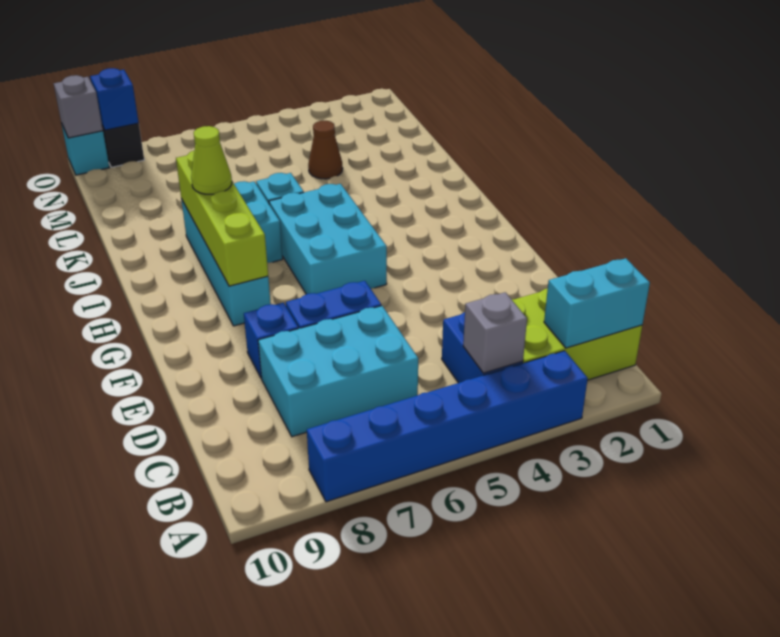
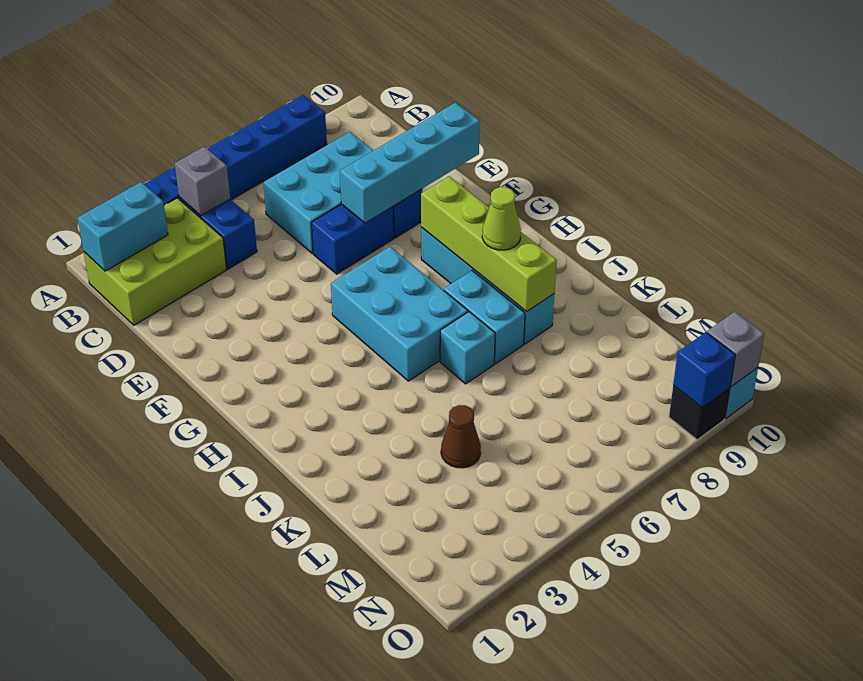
none -> cyan brick E7:E10 level 2

